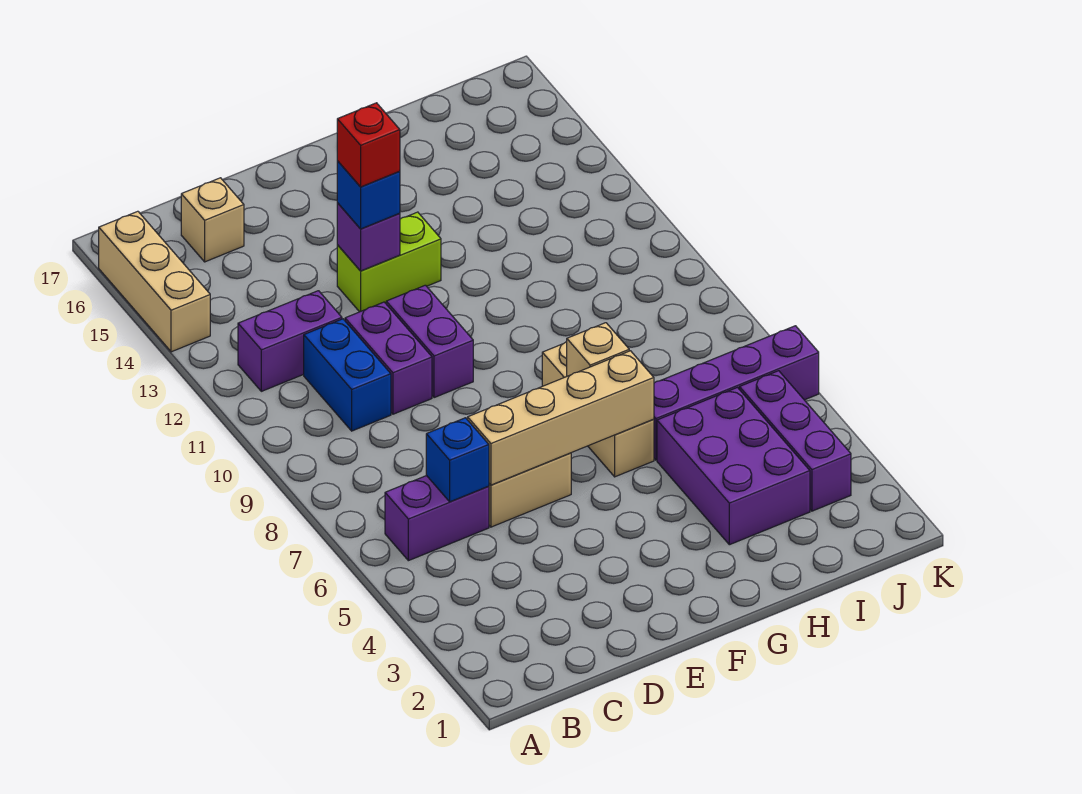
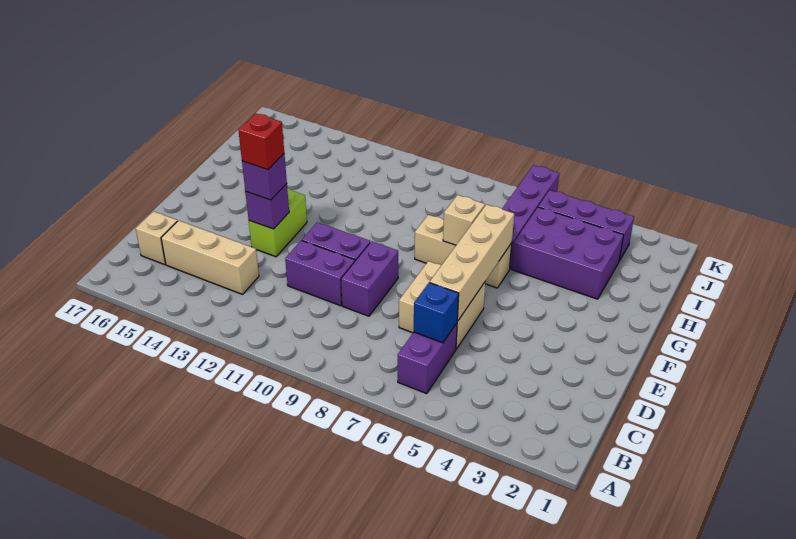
tan brick A14:A16 level 1 -> tan brick C13:C15 level 1
purple brick B12:C12 level 1 -> purple brick D9:E9 level 1
blue brick C10:C11 level 1 -> none
blue brick E13 level 3 -> purple brick E13 level 3

